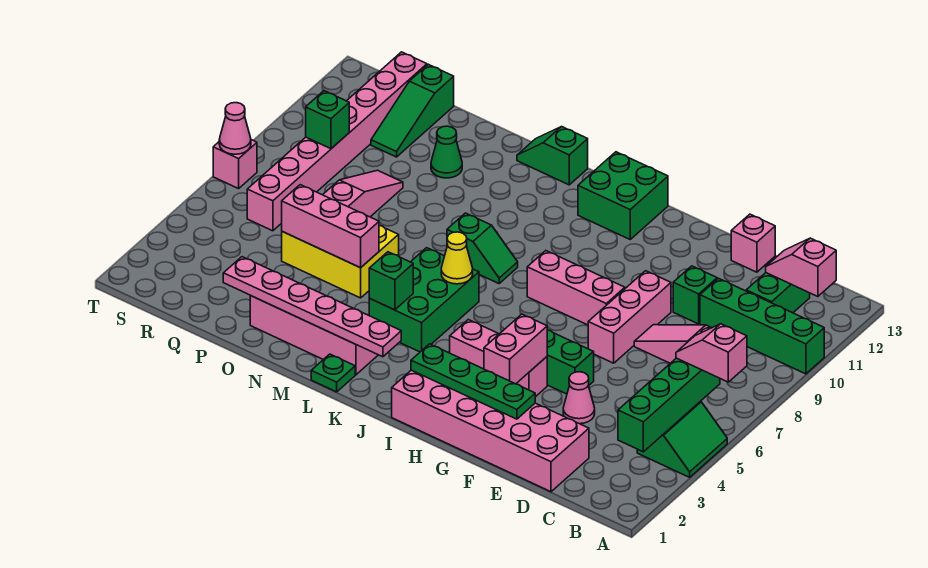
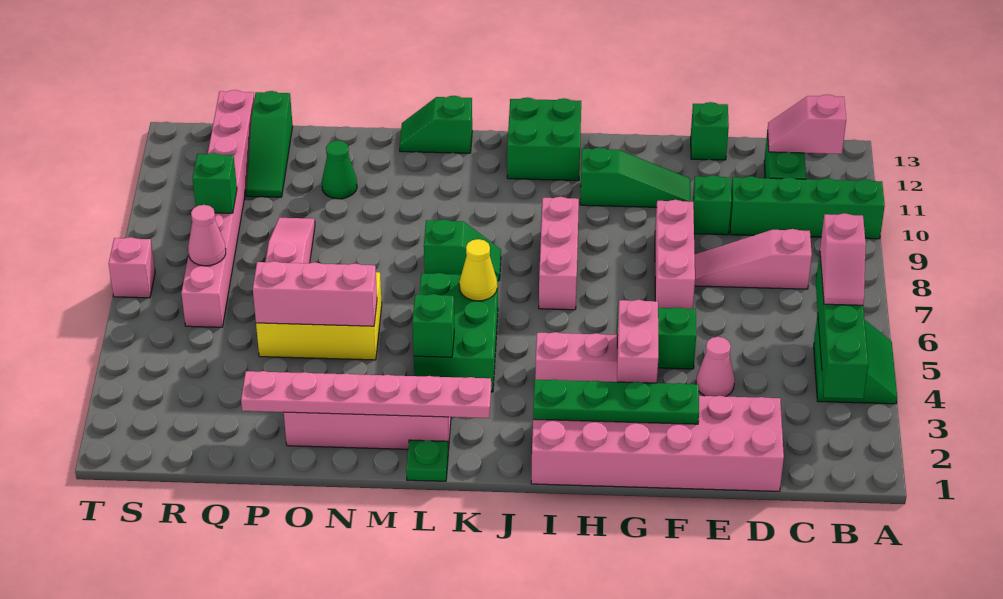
pink slope A6:B6 level 3 top A -> pink slope B5:B6 level 3 top 6
pink brick E13 level 1 -> green brick E13 level 1
none -> green slope F11:H11 level 1 top H
pink brick G8:I8 level 1 -> pink brick I7:I9 level 1
pink cone T7 level 2 -> pink cone R7 level 2

